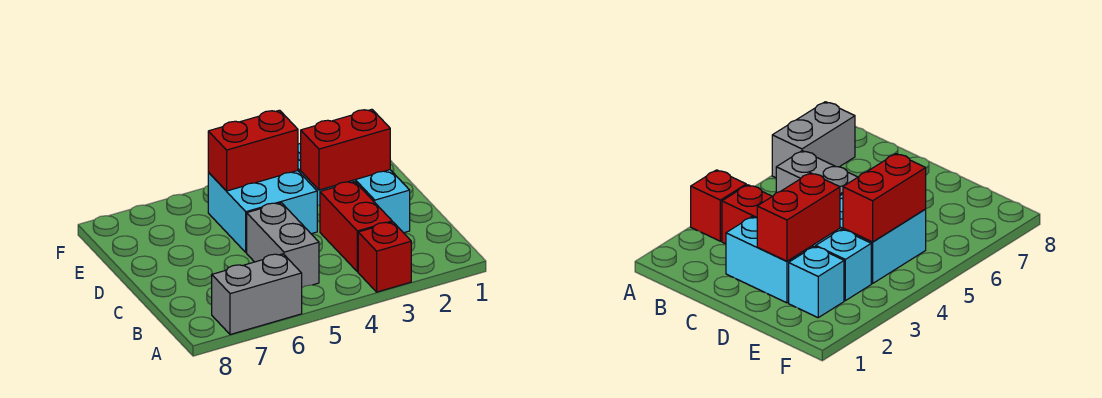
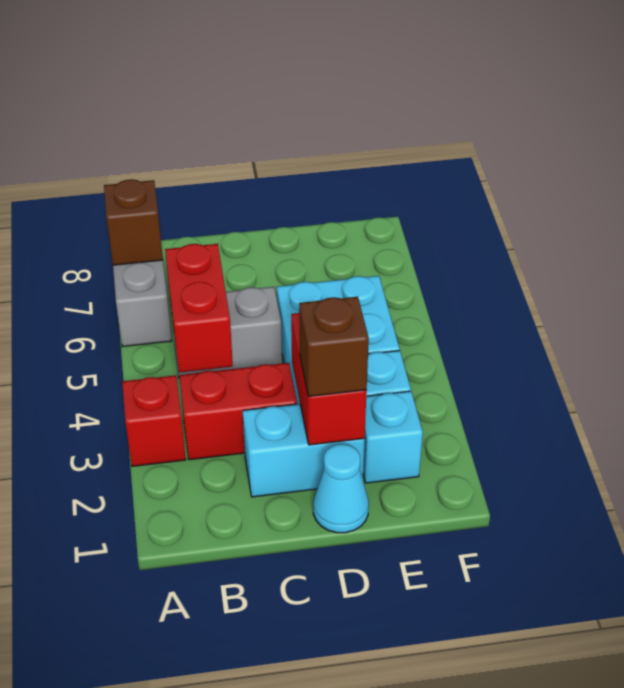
none -> brown brick A7 level 2
none -> cyan cone D1 level 1
none -> brown brick D2 level 3
red brick E4:E5 level 2 -> red brick B4:B5 level 2

